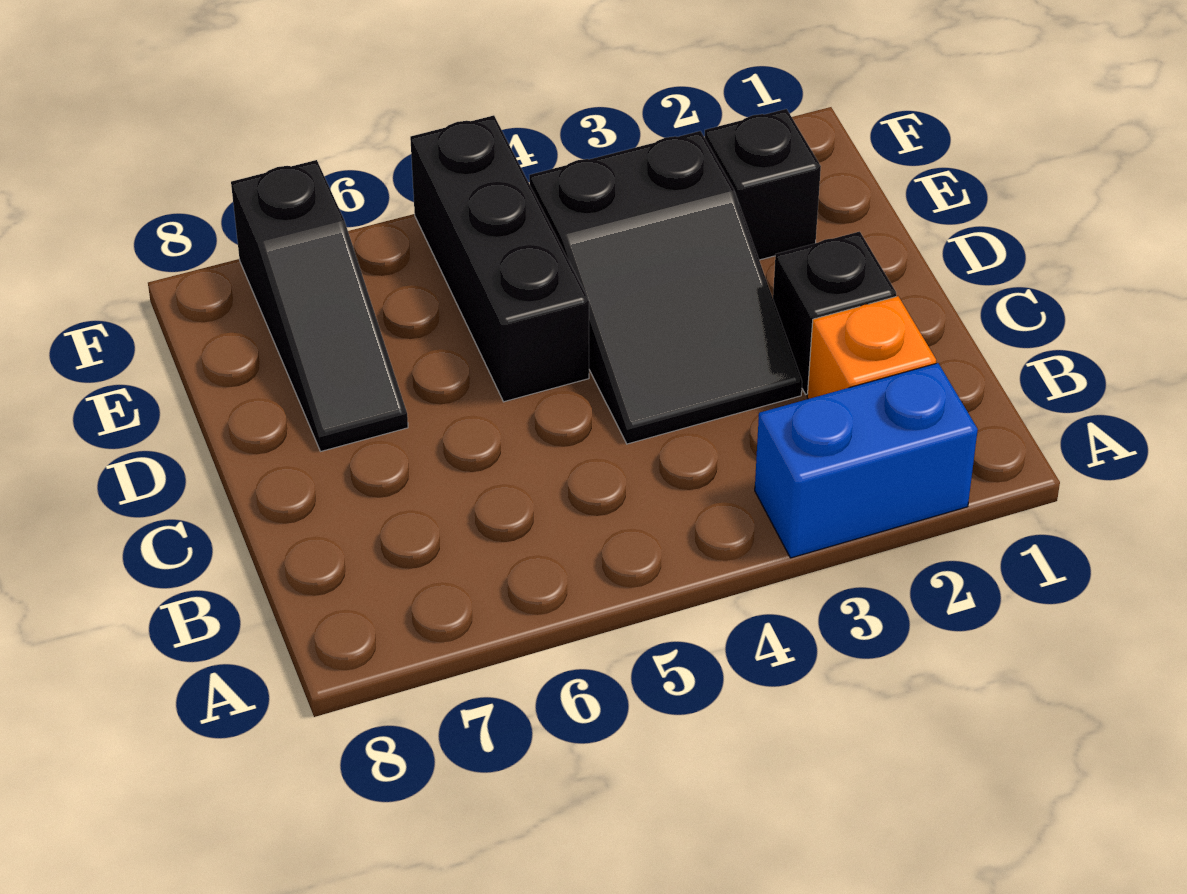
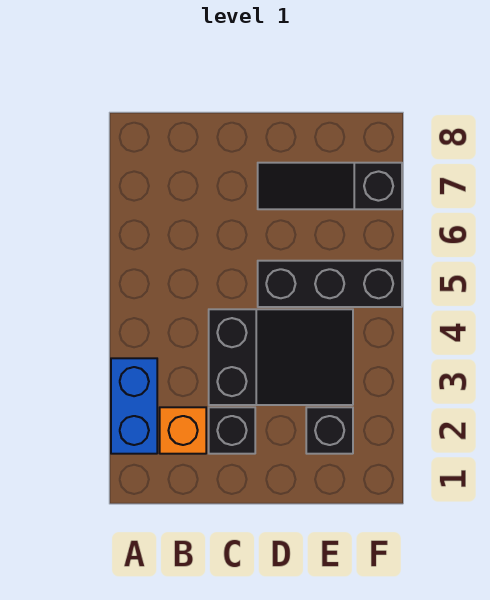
black slope C3:E4 level 1 top E -> black slope C3:E4 level 1 top C

